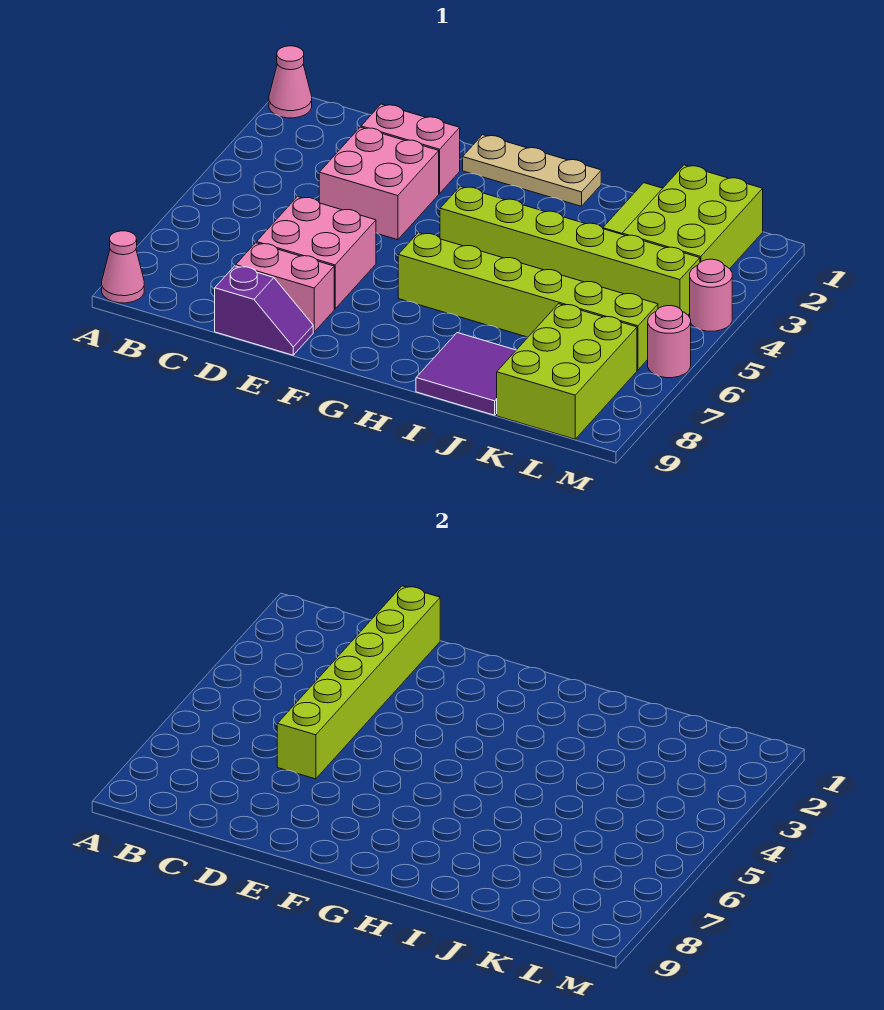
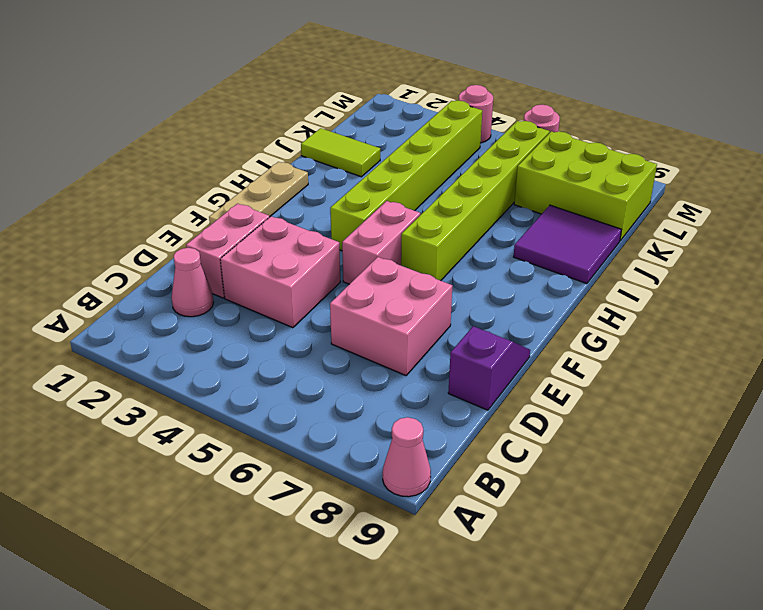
pink cone A1 level 1 -> pink cone C2 level 1
lime brick D1:D6 level 2 -> none
pink brick D8:E8 level 1 -> pink brick F5:G5 level 1
lime brick K1:L3 level 1 -> none

